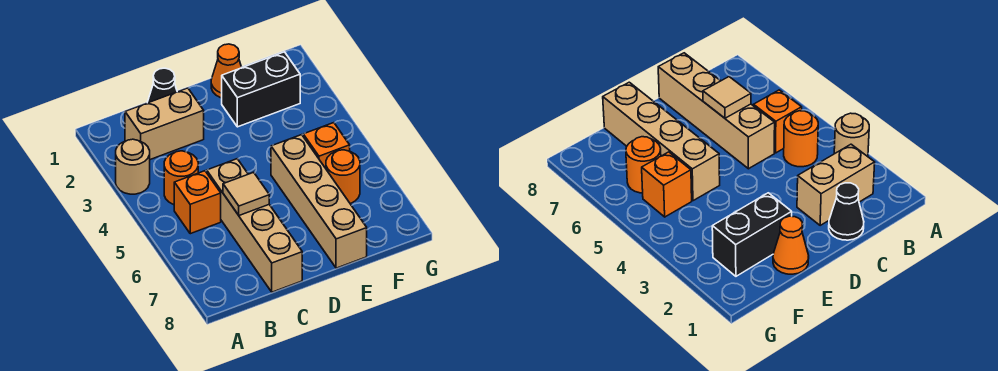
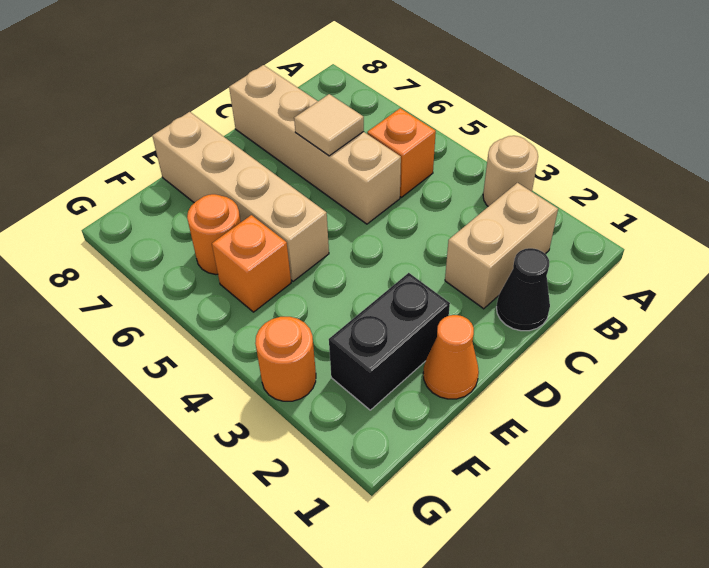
orange round brick B4 level 1 -> orange round brick G3 level 1

